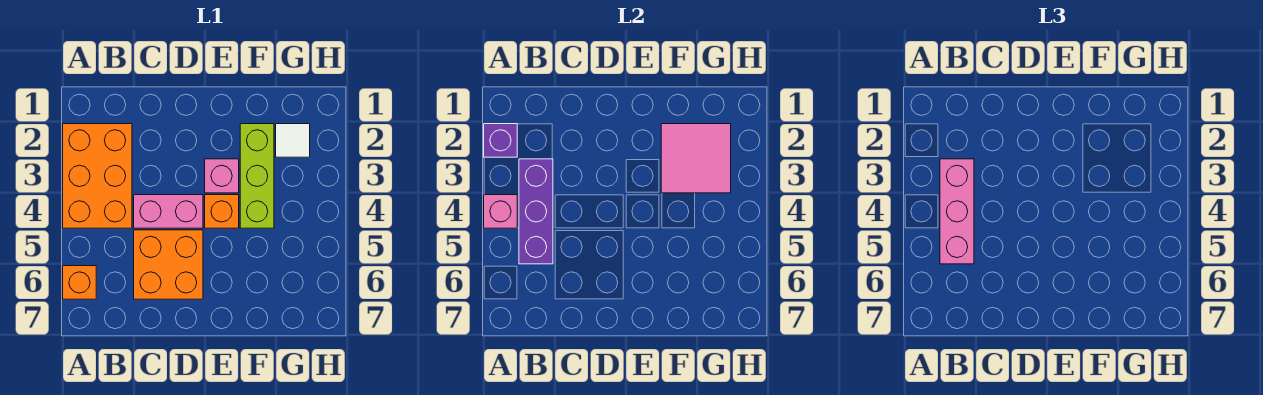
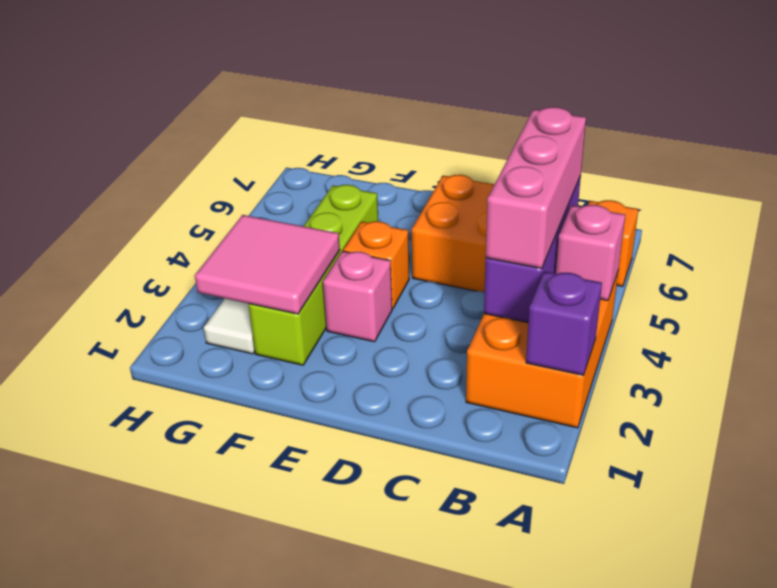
pink brick C4:D4 level 1 -> none
lime brick F2:F4 level 1 -> lime brick F2:F5 level 1

